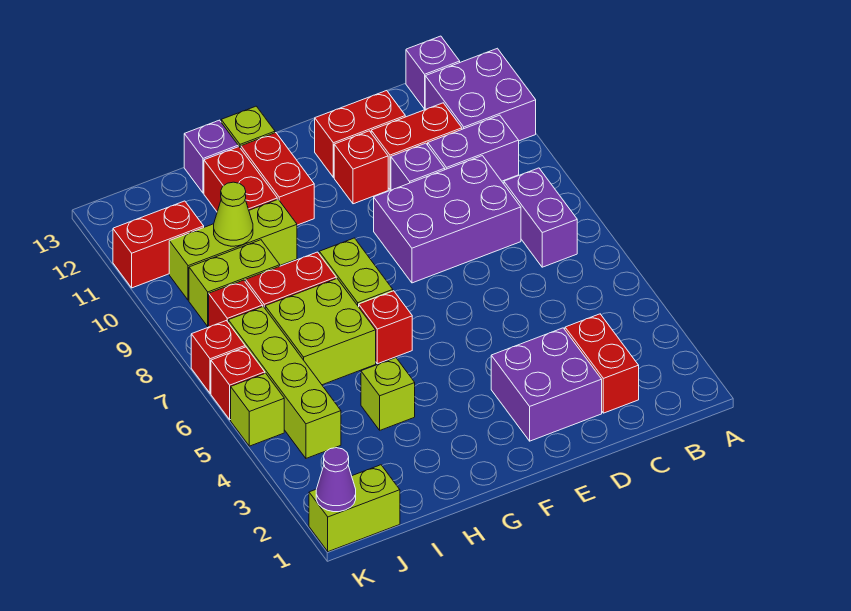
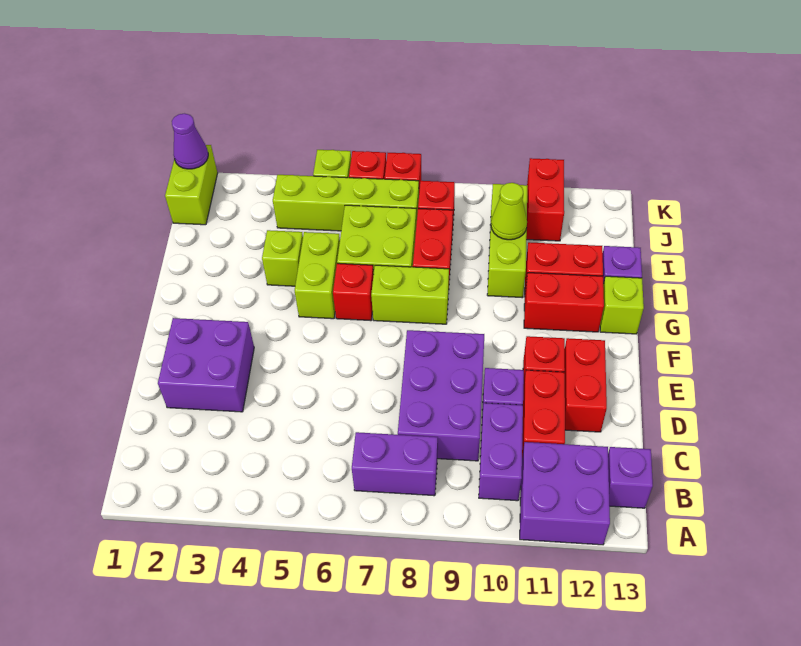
red brick C2:C3 level 1 -> none
lime brick I9:J9 level 1 -> lime brick G5:H5 level 1

